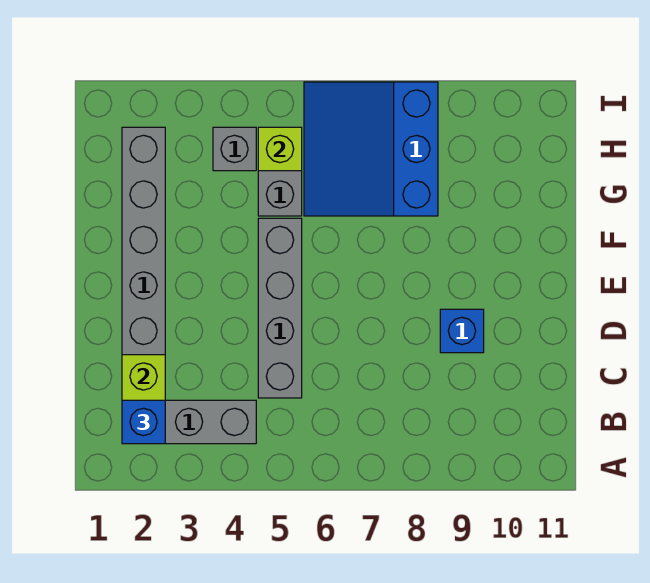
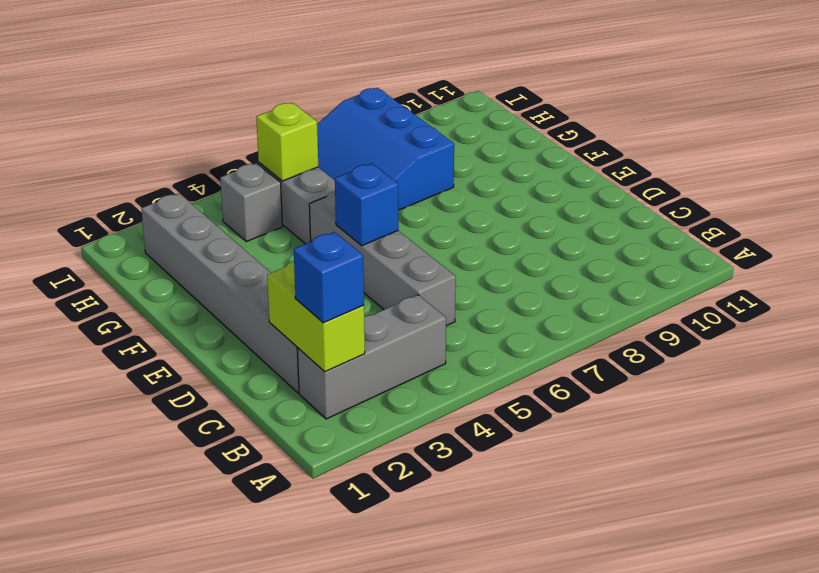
blue brick D9 level 1 -> blue brick E5 level 2

